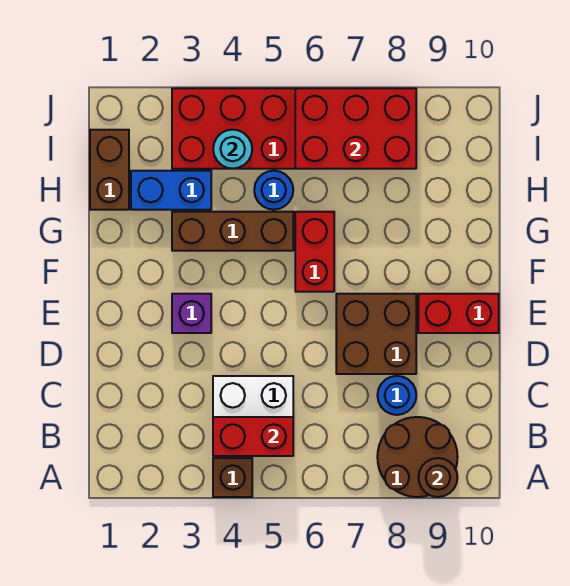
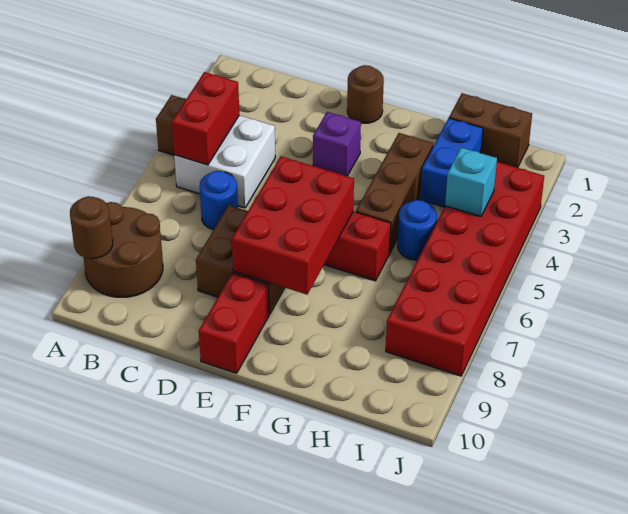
blue round brick C8 level 1 -> blue round brick C6 level 1
none -> brown round brick E1 level 1
cyan round brick I4 level 2 -> cyan brick I4 level 2
red brick I6:J8 level 2 -> red brick E6:F8 level 2

